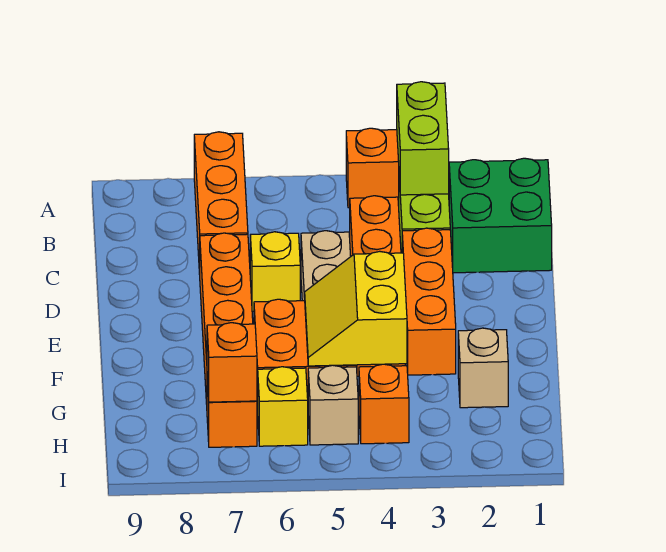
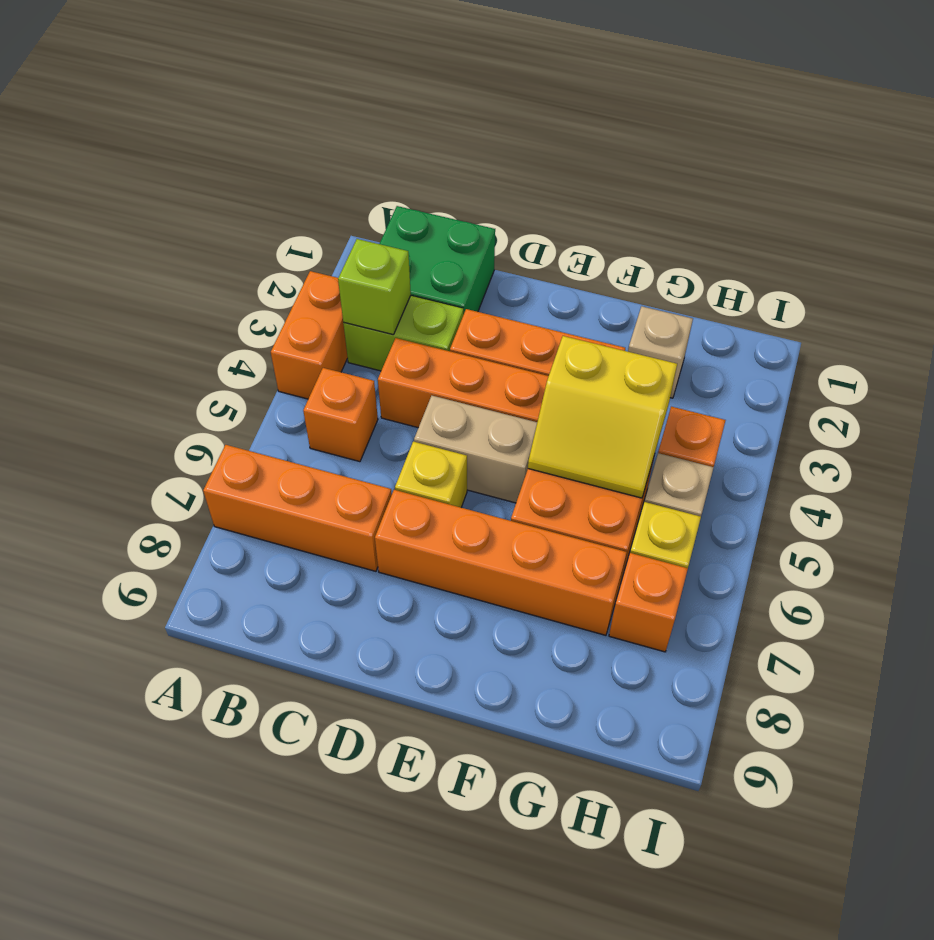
lime brick A3:B3 level 2 -> lime brick B3 level 2
orange brick H7 level 2 -> orange brick B5 level 1

